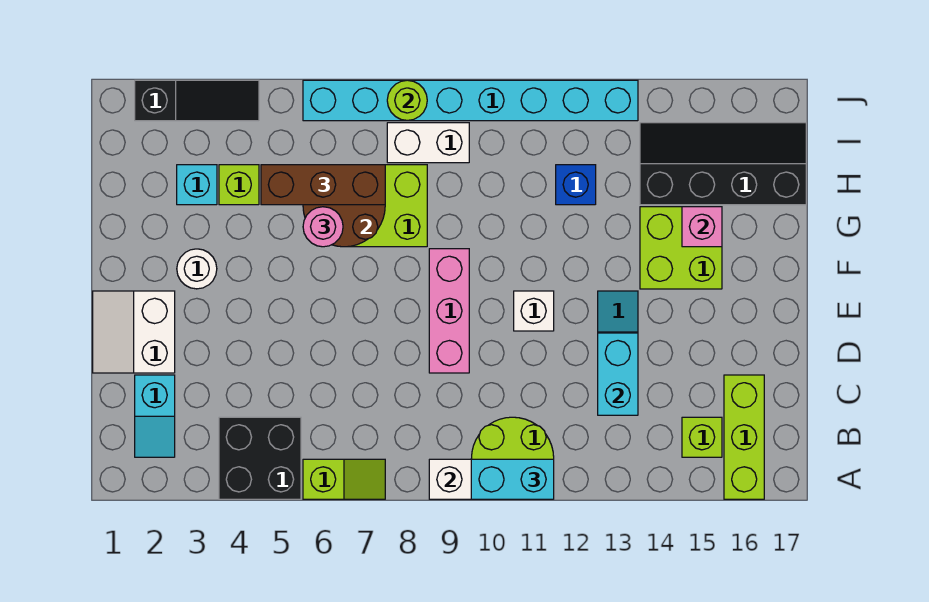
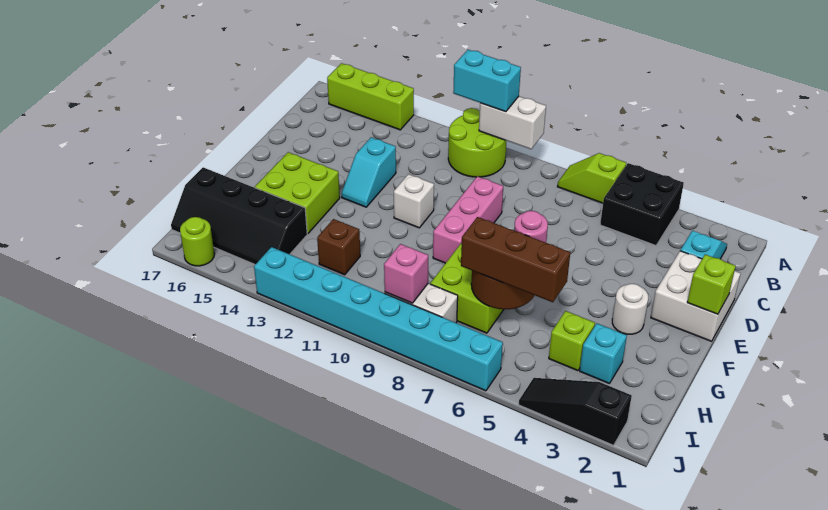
lime brick A16:C16 level 1 -> lime brick A14:A16 level 1
lime brick B15 level 1 -> lime brick E1 level 2
cyan brick C13:D13 level 2 -> none
white slope D1:E2 level 1 top 2 -> white brick D1:E2 level 1
pink brick G15 level 2 -> pink brick I9 level 2
blue brick H12 level 1 -> brown brick H12 level 1
lime round brick J8 level 2 -> lime round brick J16 level 1

